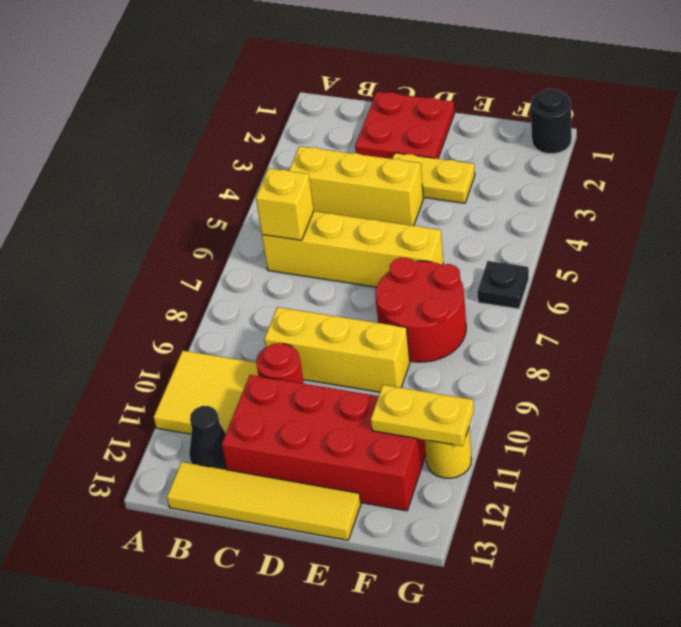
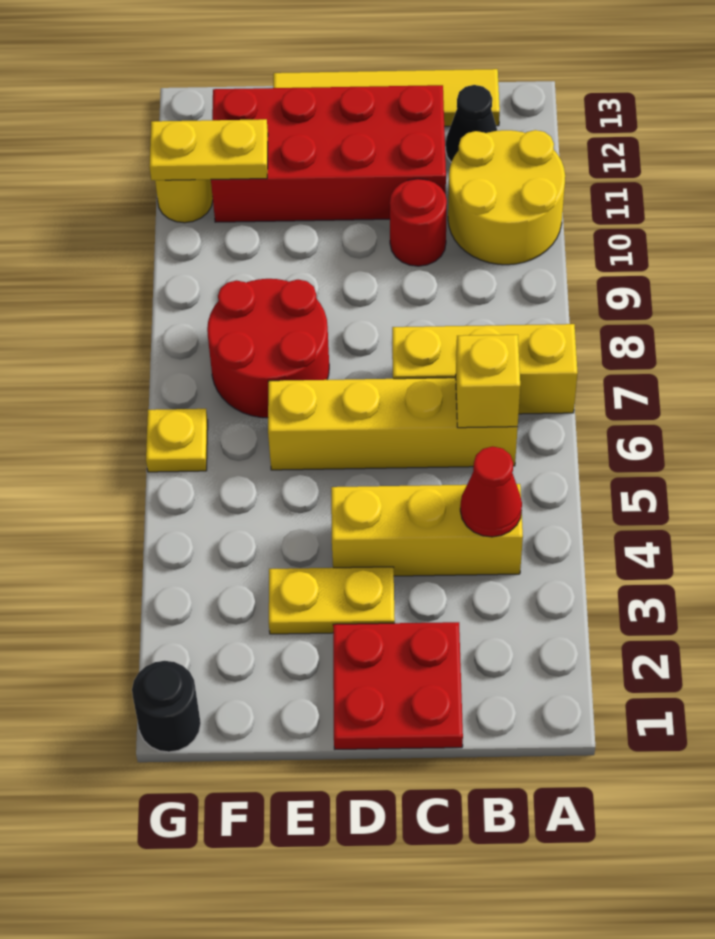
yellow tile A10:B11 level 1 -> yellow round brick A10:B11 level 1
none -> red cone B4 level 2
yellow brick C9:E9 level 1 -> yellow brick A7:C7 level 1
black plate G6 level 1 -> yellow plate G6 level 1

